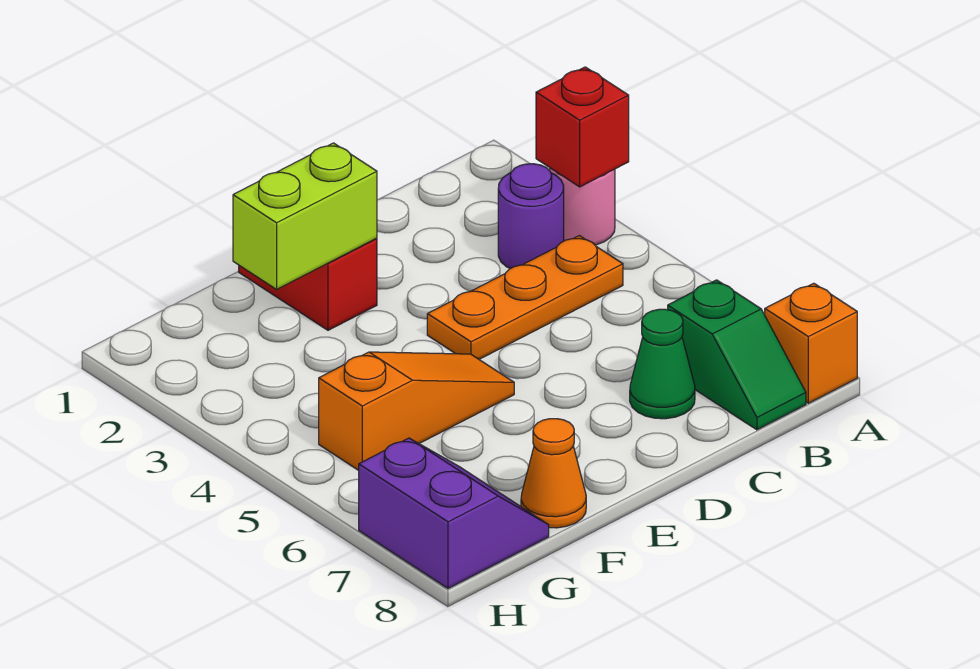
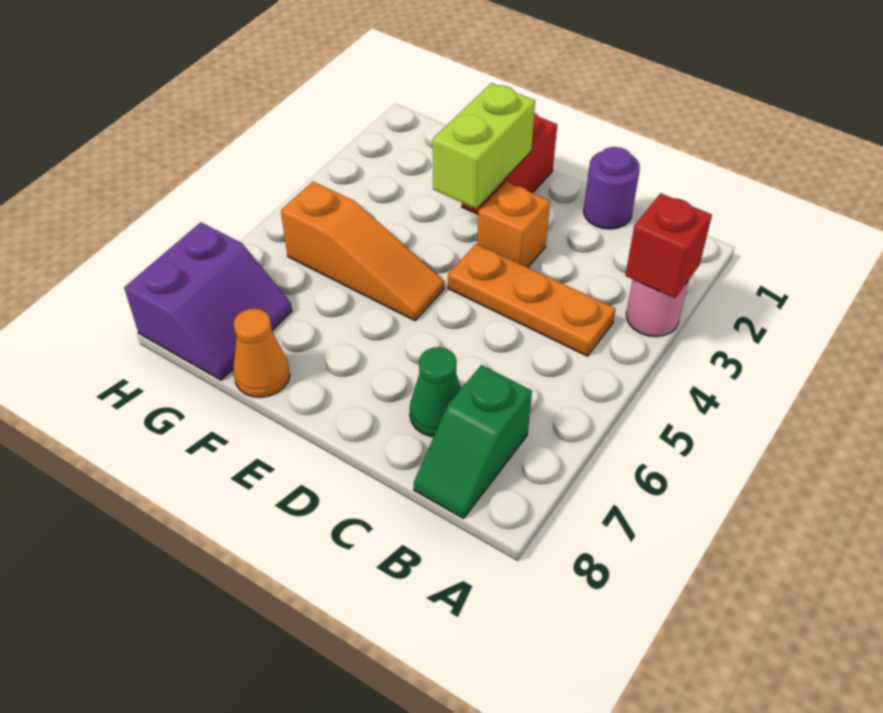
orange brick A8 level 1 -> orange brick D3 level 1
purple round brick B3 level 1 -> purple round brick C1 level 1
lime brick E2:F2 level 2 -> lime brick E2:E3 level 2

